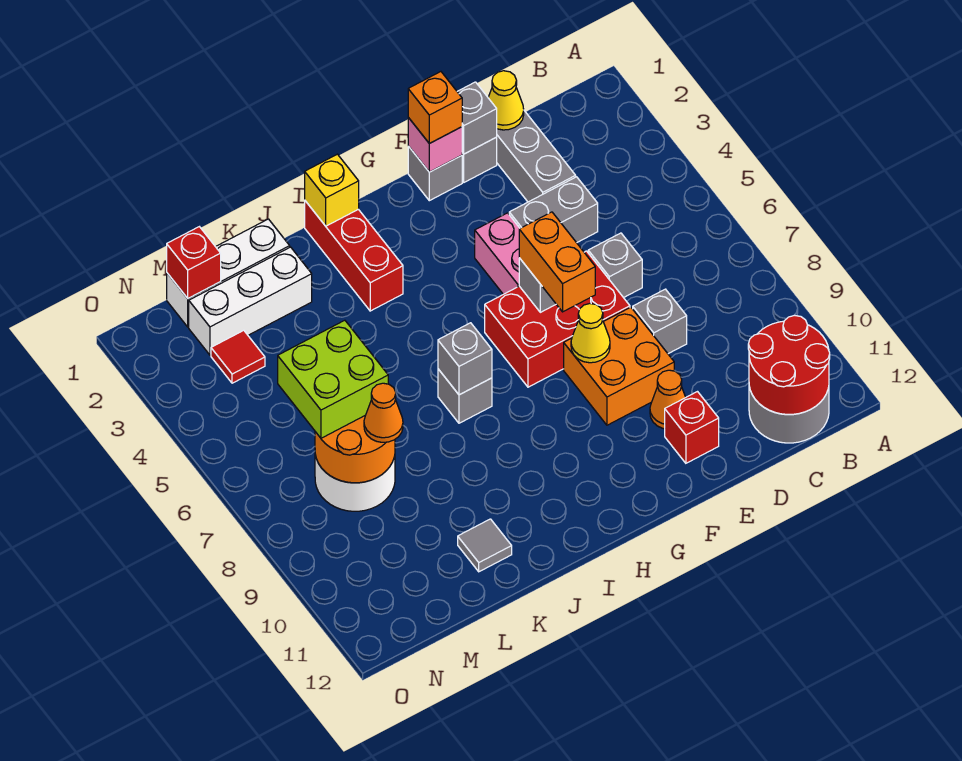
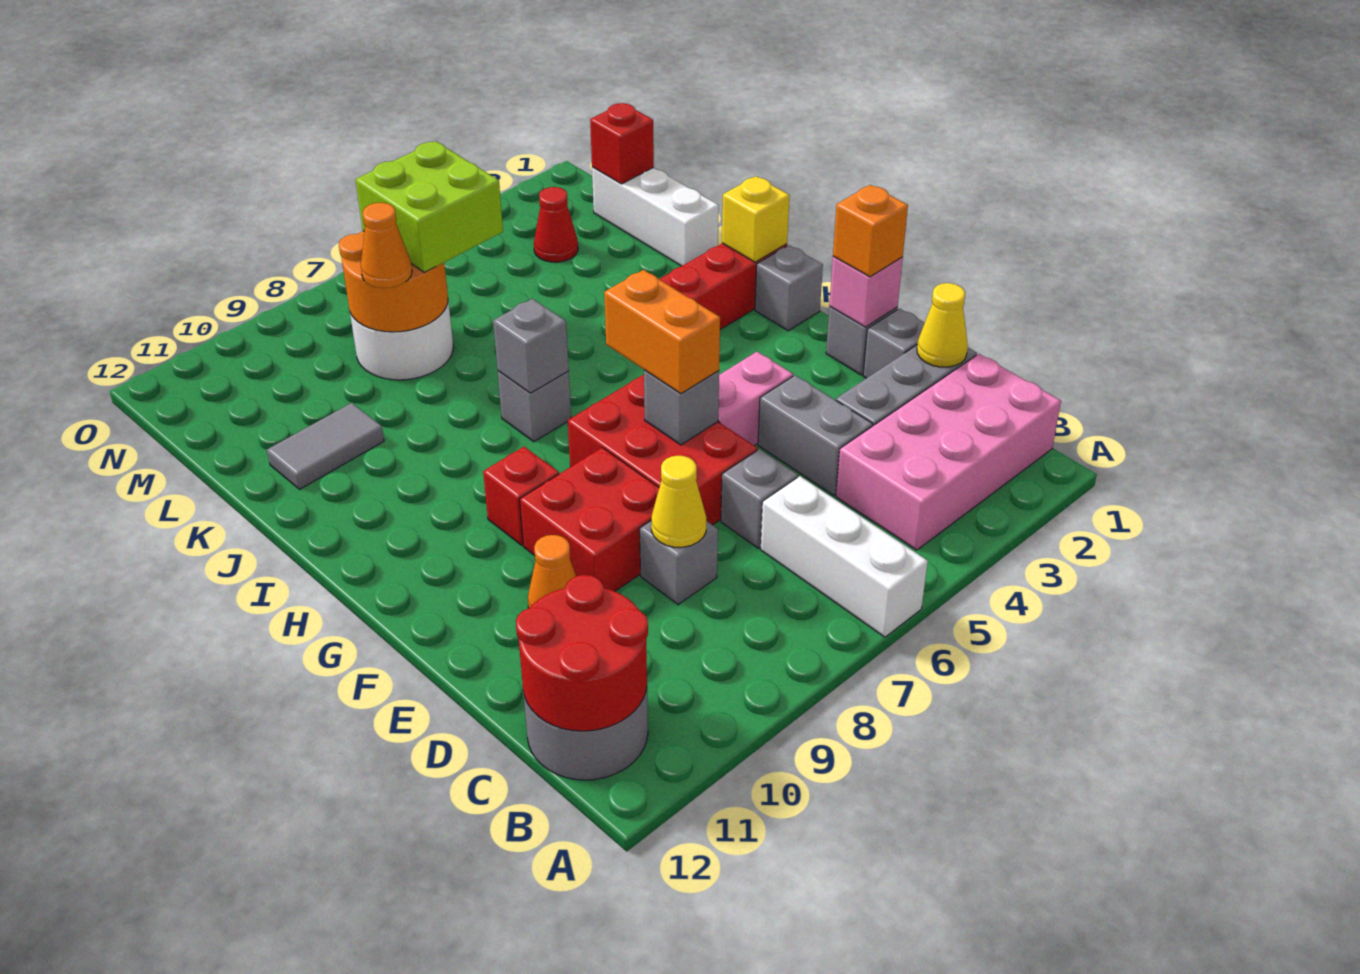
none -> pink brick B1:C4 level 1
grey brick E1 level 2 -> grey brick H1 level 1
orange brick E8:F9 level 1 -> red brick E8:F9 level 1
red brick E11 level 1 -> red brick G9 level 1
orange brick F6:F7 level 3 -> orange brick F6:G6 level 3
yellow cone F8 level 2 -> yellow cone D8 level 2
white brick K2:M2 level 1 -> white brick A6:C6 level 1
grey tile K11 level 1 -> grey tile K10:K11 level 1
red tile M3 level 1 -> red cone M3 level 1

